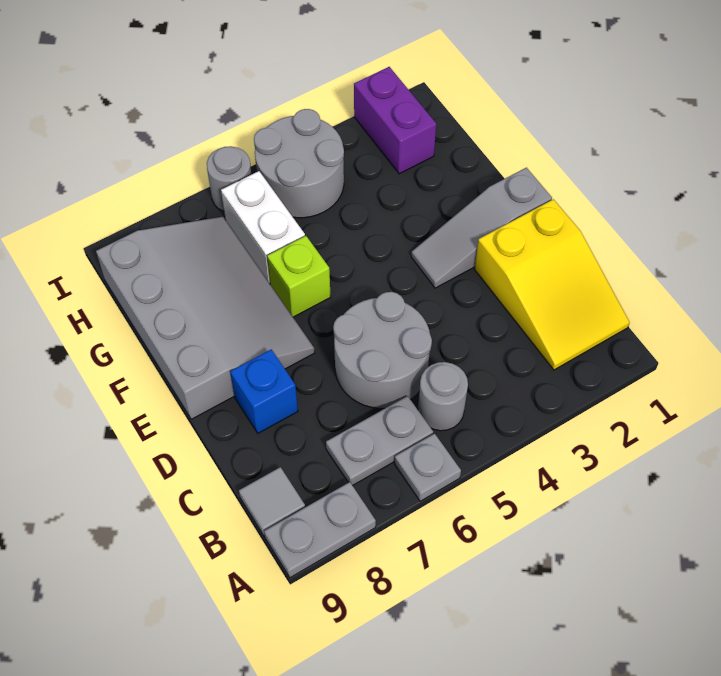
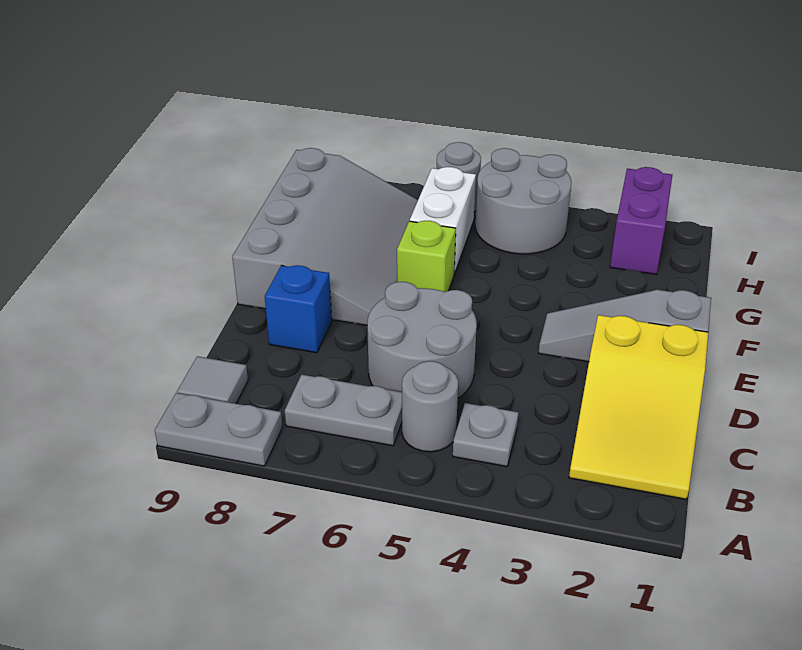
grey plate A6 level 1 -> grey plate B4 level 1

